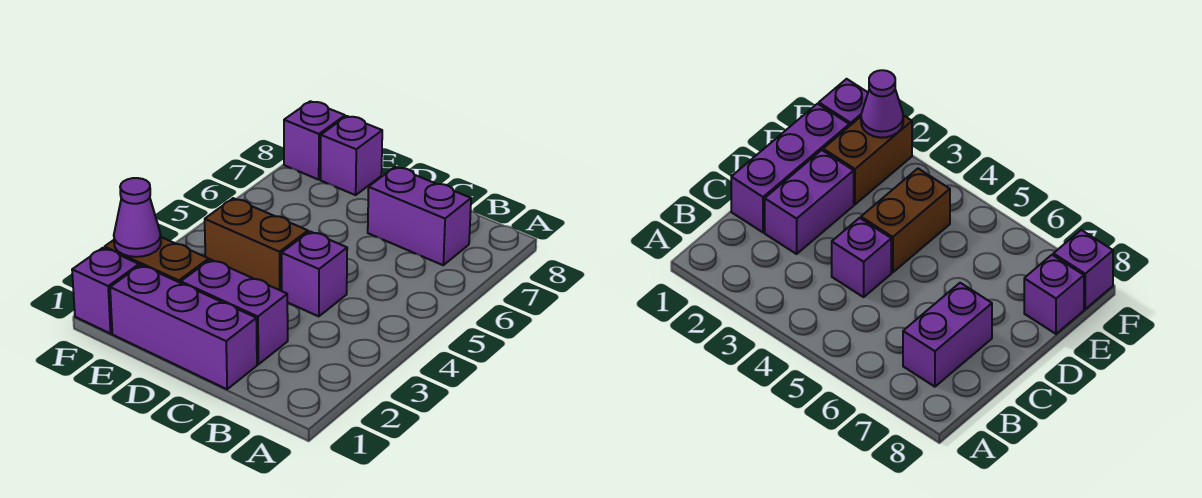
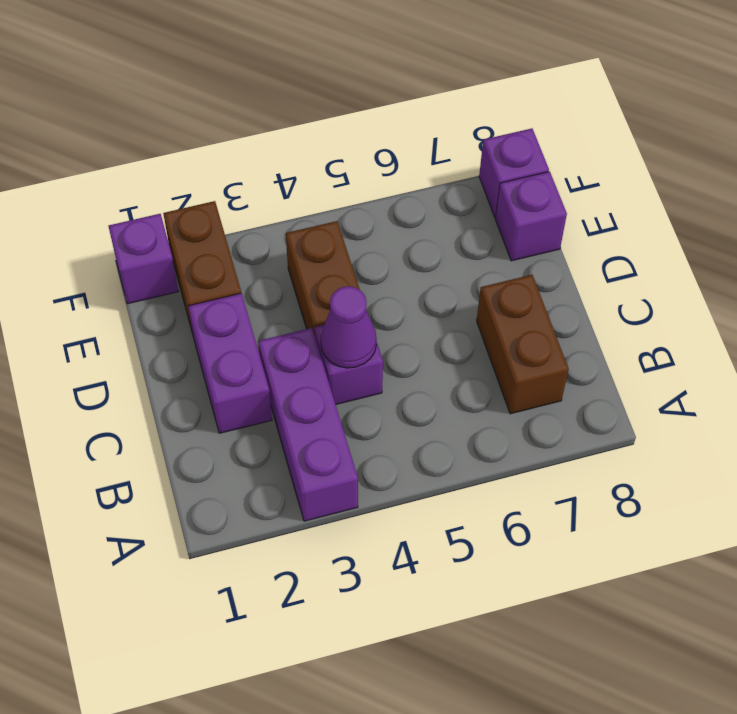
purple brick B7:C7 level 1 -> brown brick B7:C7 level 1
purple brick C1:E1 level 1 -> purple brick A3:C3 level 1
purple cone F2 level 2 -> purple cone C4 level 2

